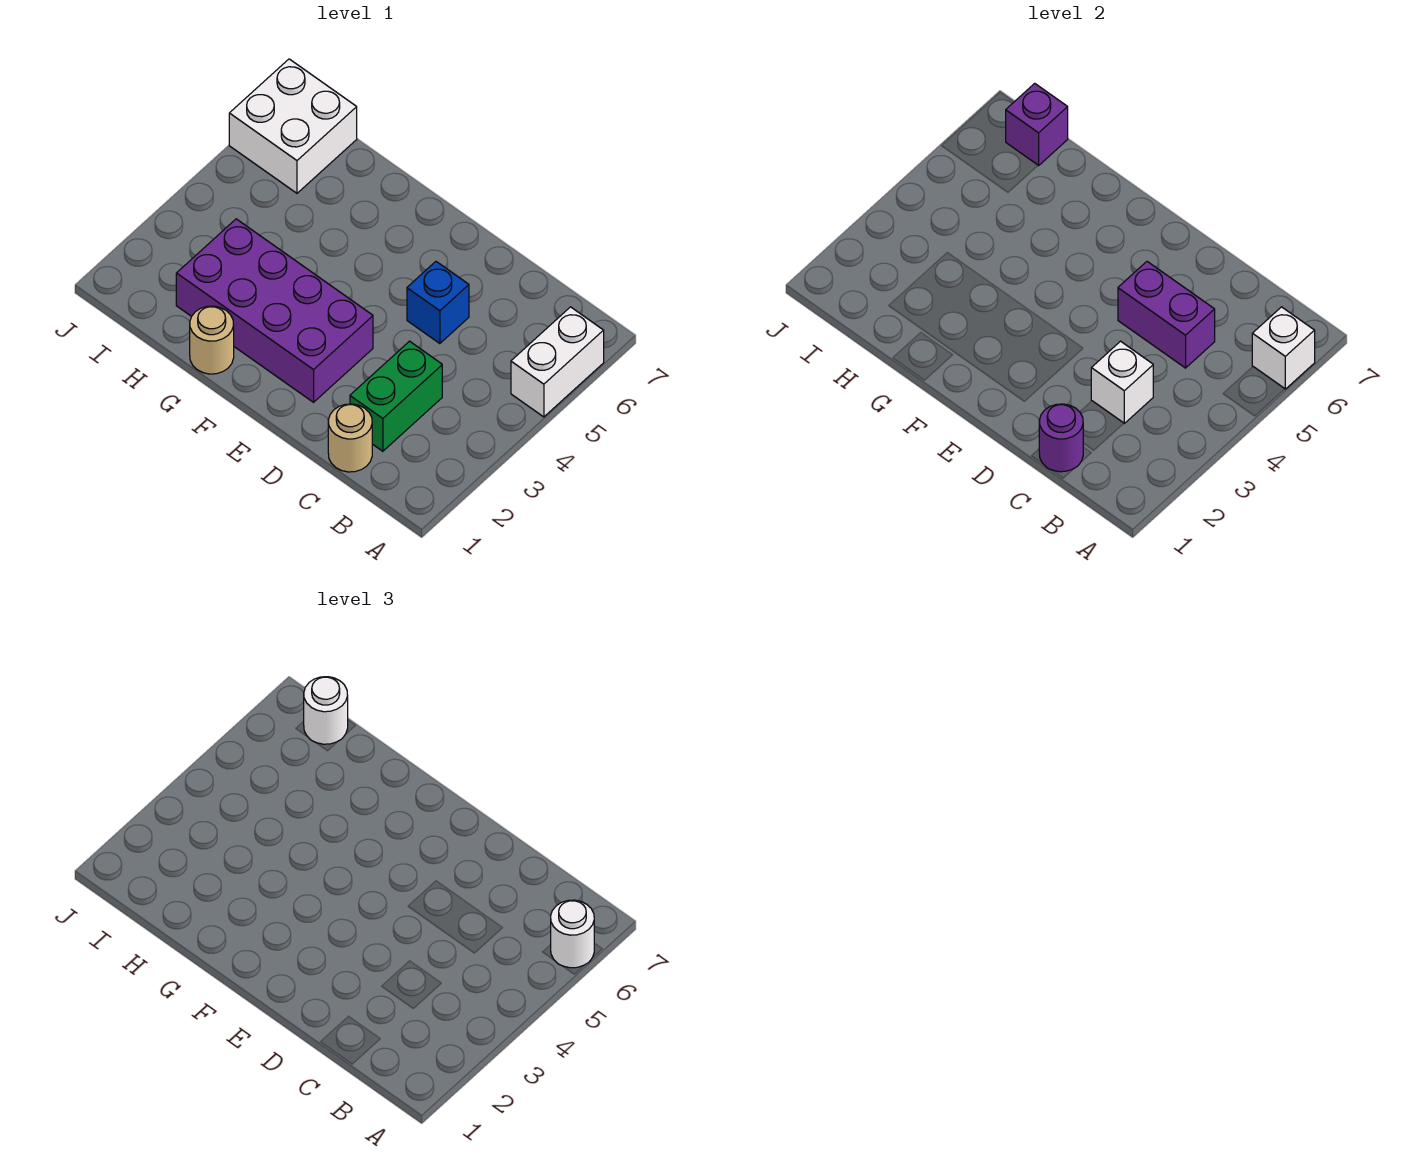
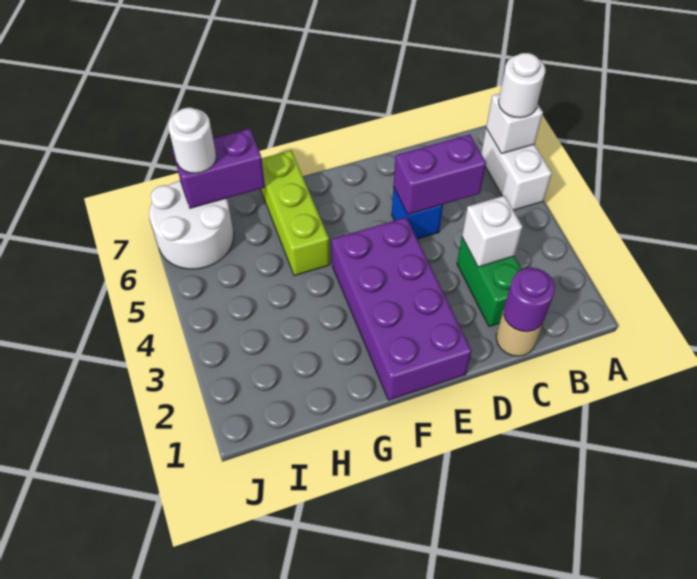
purple brick E2:H3 level 1 -> purple brick E1:F4 level 1
tan round brick G1 level 1 -> none
none -> lime brick G5:G7 level 1
white brick I6:J7 level 1 -> white round brick I6:J7 level 1
purple brick I7 level 2 -> purple brick H7:I7 level 2

